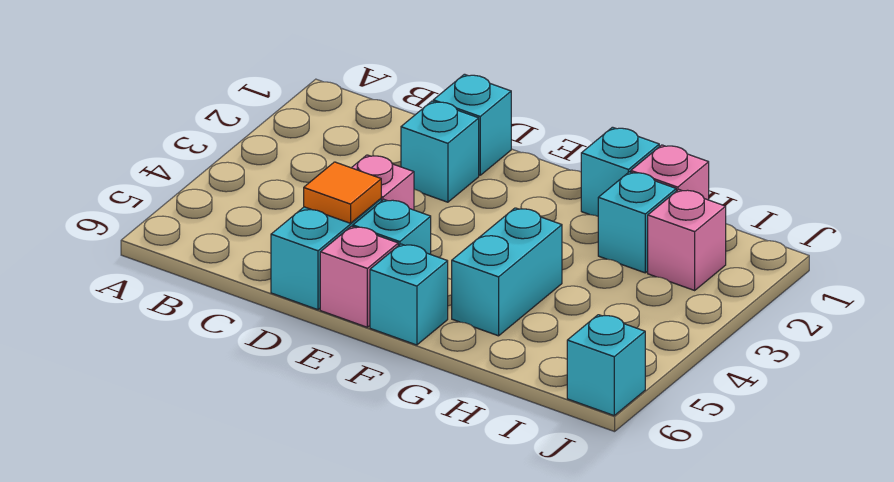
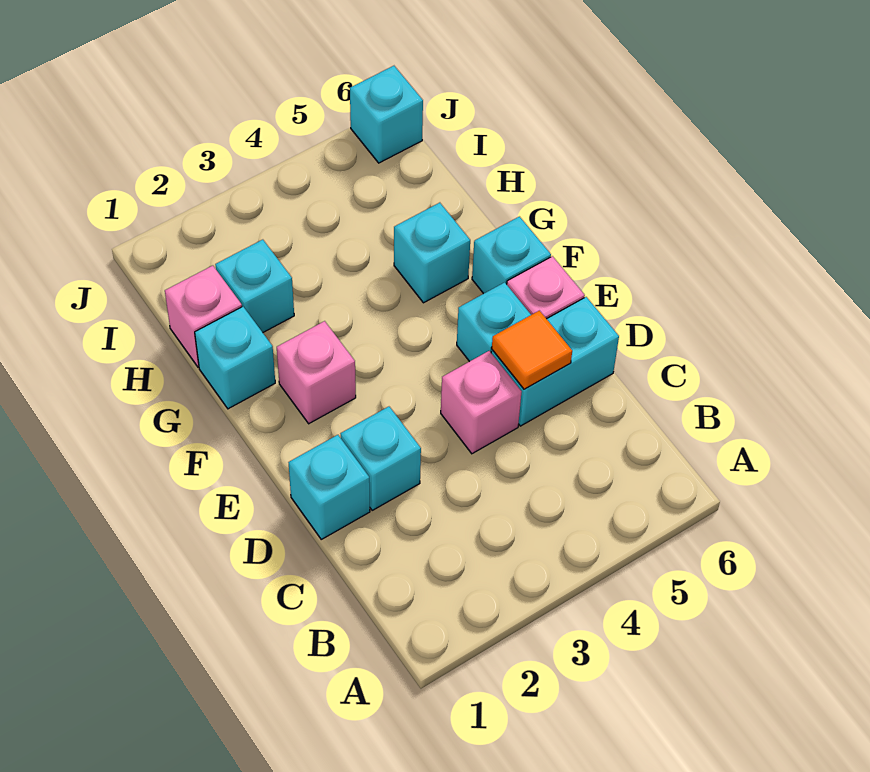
cyan brick G4:G5 level 1 -> cyan brick G5 level 1
pink brick I2 level 1 -> pink brick F2 level 1

